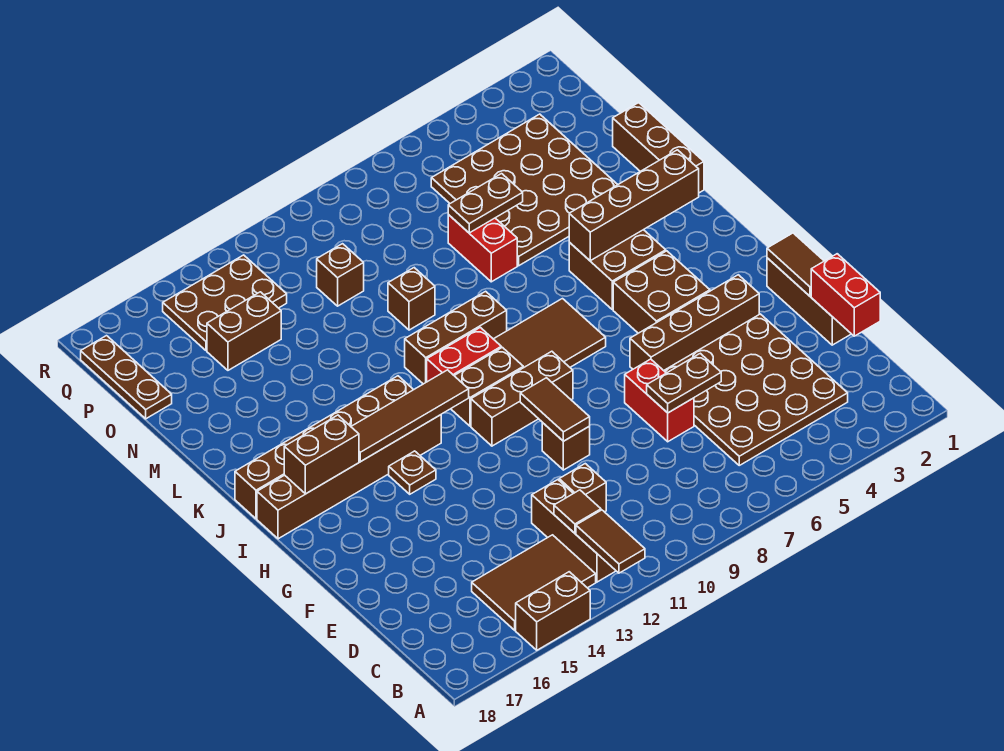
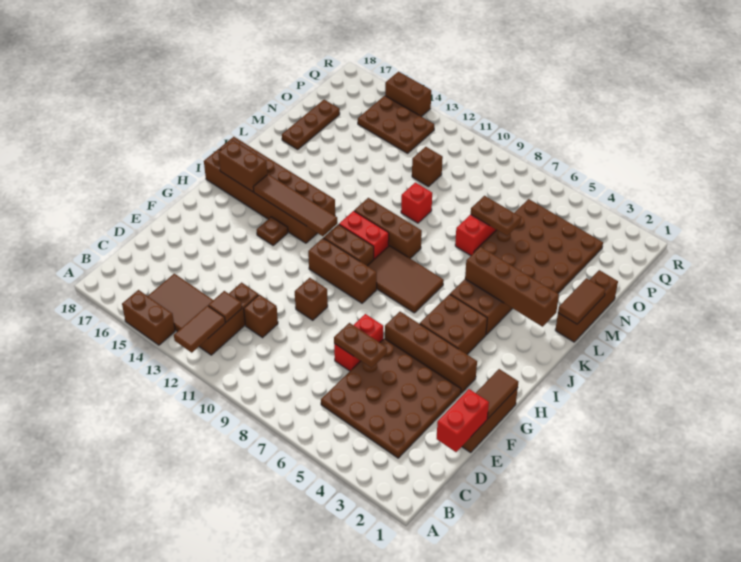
brown tile F10:G10 level 2 -> brown tile L1:M1 level 2
brown brick M10 level 1 -> red brick M10 level 1
brown brick O14:O15 level 1 -> brown brick R14:R15 level 1
brown plate O18:Q18 level 1 -> brown plate M17:O17 level 1

